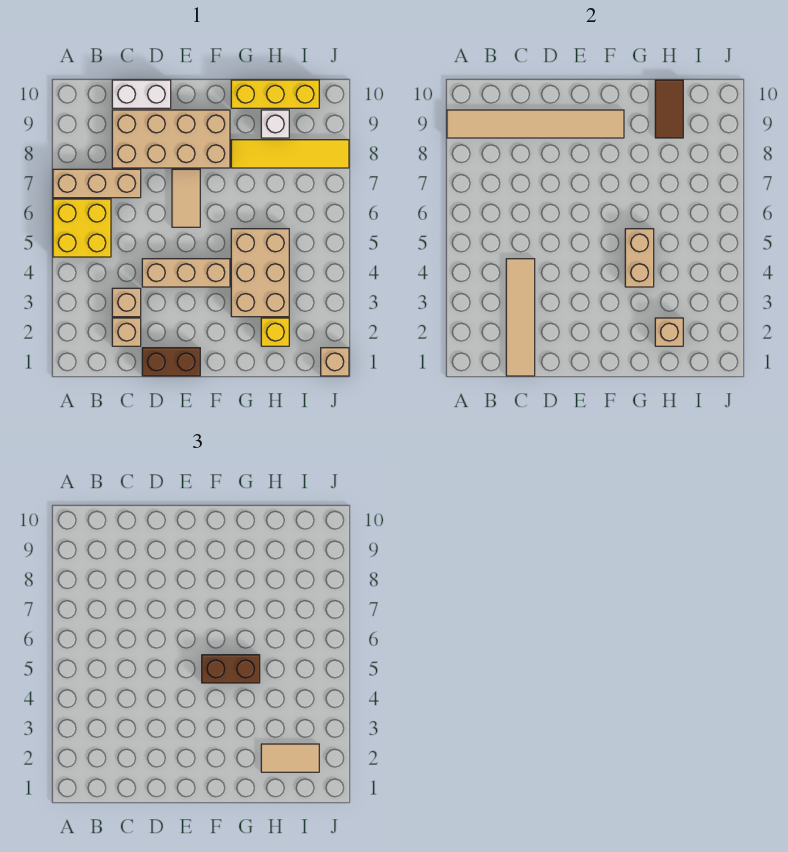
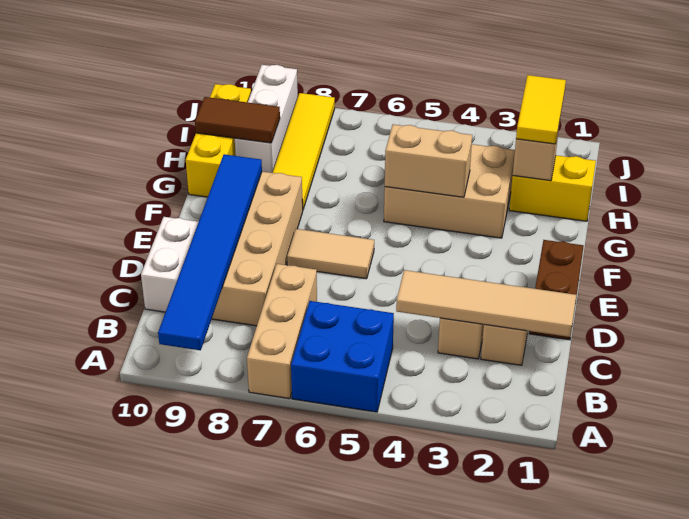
yellow brick A5:B6 level 1 -> blue brick A5:B6 level 1
tan tile A9:F9 level 2 -> blue tile A9:F9 level 2
tan brick D4:F4 level 1 -> none
brown brick F5:G5 level 3 -> none
yellow brick H2 level 1 -> yellow brick H1:H2 level 1
tan tile H2:I2 level 3 -> yellow tile H2:I2 level 3
white brick H9 level 1 -> white brick H9:J9 level 1
tan brick J1 level 1 -> none

